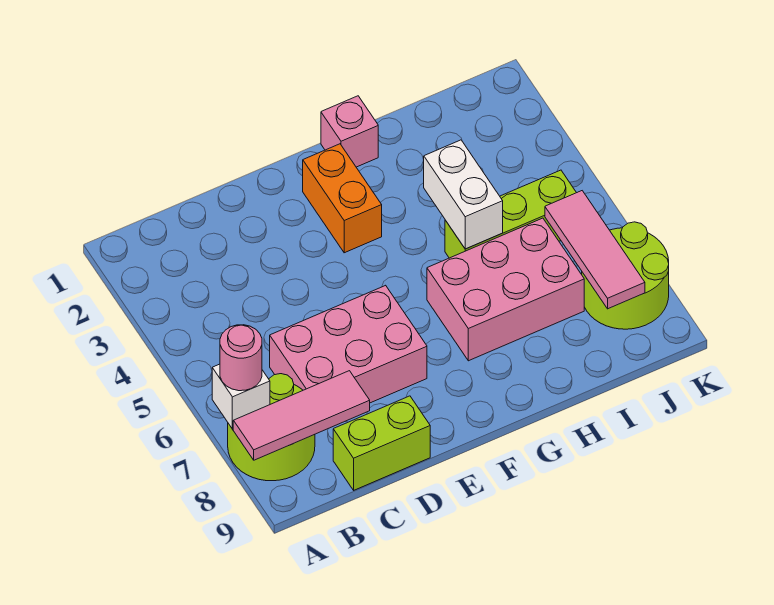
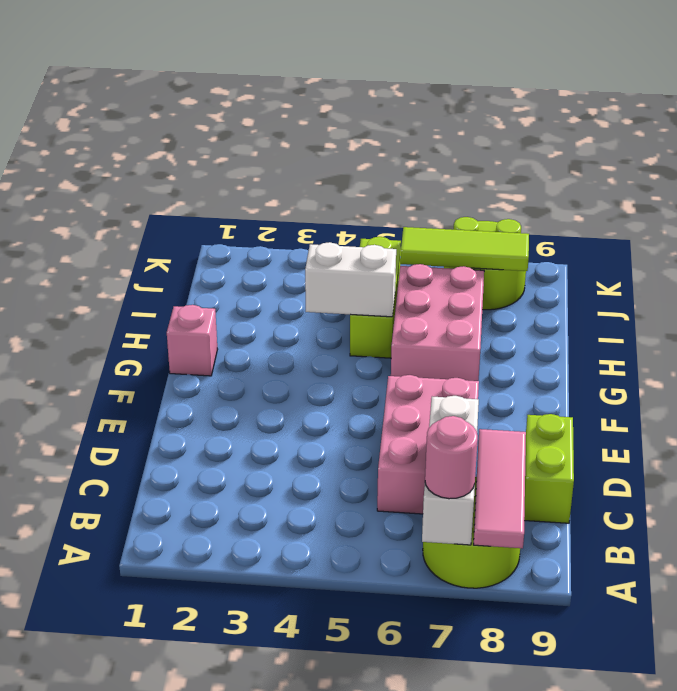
white brick A7 level 2 -> white brick A7:C7 level 2
orange brick F2:F3 level 1 -> none
pink tile J6:J8 level 2 -> lime tile J6:J8 level 2

